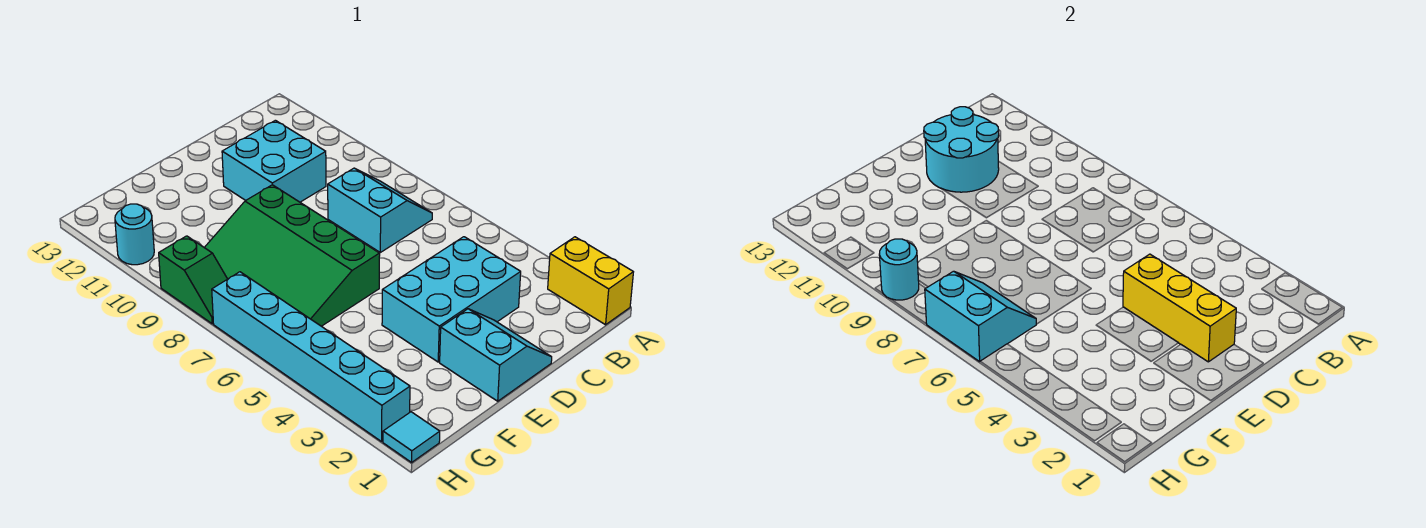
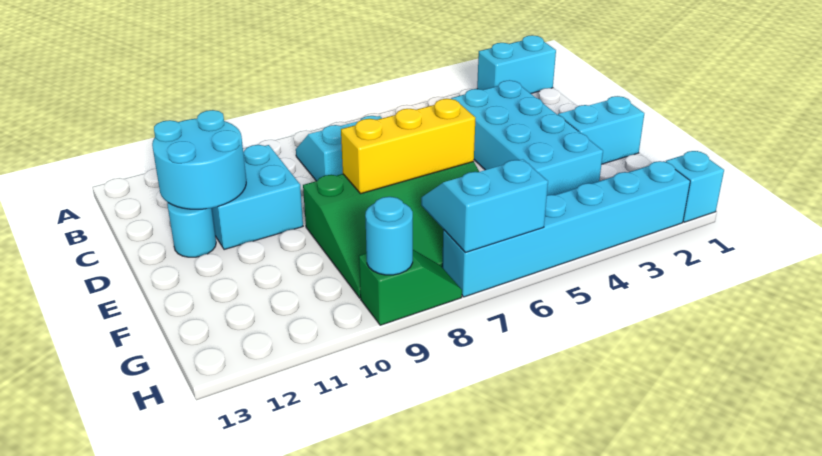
yellow brick A1:A2 level 1 -> cyan brick A1:A2 level 1
cyan brick C3:E4 level 1 -> cyan brick C3:F4 level 1
yellow brick D2:D4 level 2 -> yellow brick E6:E8 level 2
cyan tile H1 level 1 -> cyan brick H1 level 1
cyan round brick H11 level 1 -> cyan round brick D12 level 1

